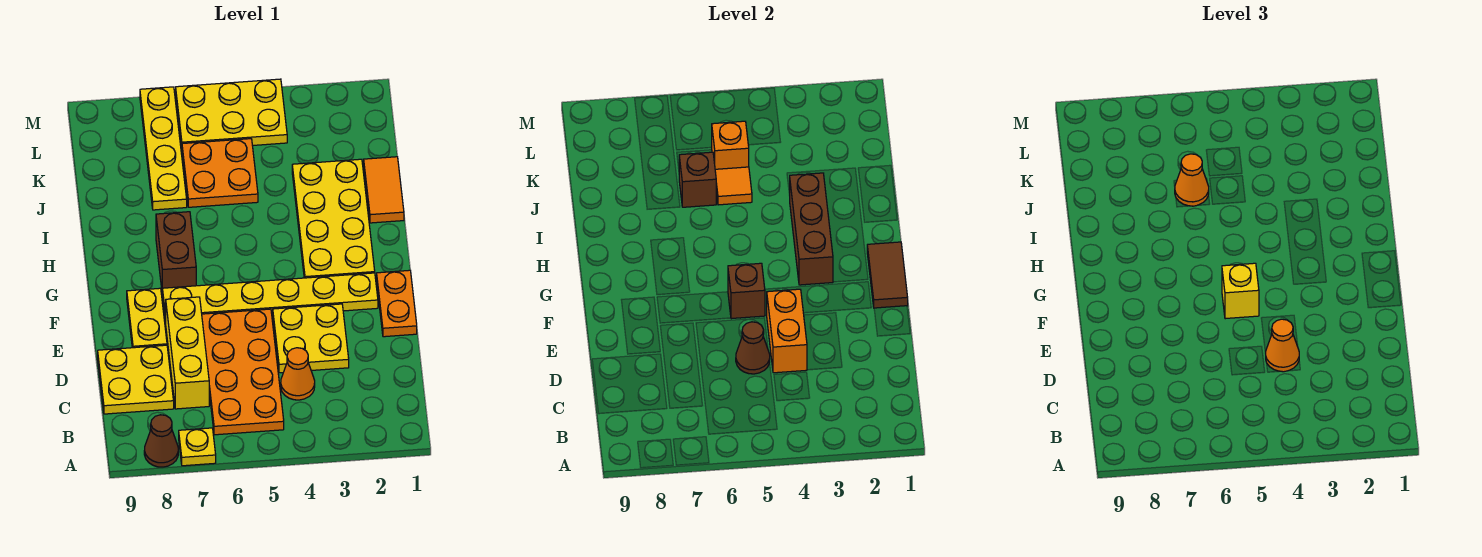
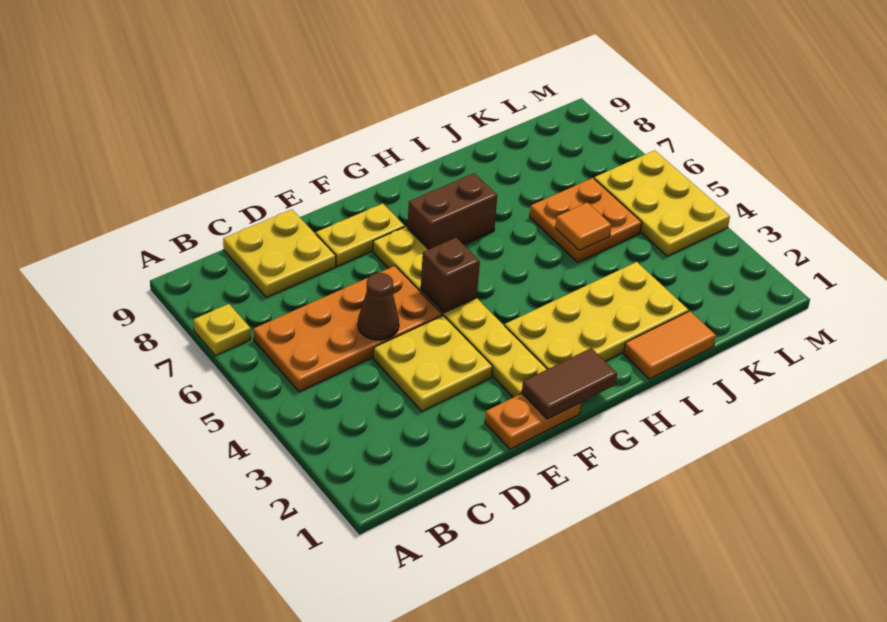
brown cone A8 level 1 -> none
orange cone C4 level 1 -> none
yellow brick C7:E7 level 1 -> none
orange brick D4:E4 level 2 -> none
orange cone D4 level 3 -> none
yellow brick F5 level 3 -> none
brown brick G3:I3 level 2 -> none
brown brick J6 level 2 -> none
orange cone J6 level 3 -> none
yellow plate J7:M7 level 1 -> none
orange brick K5 level 2 -> none

